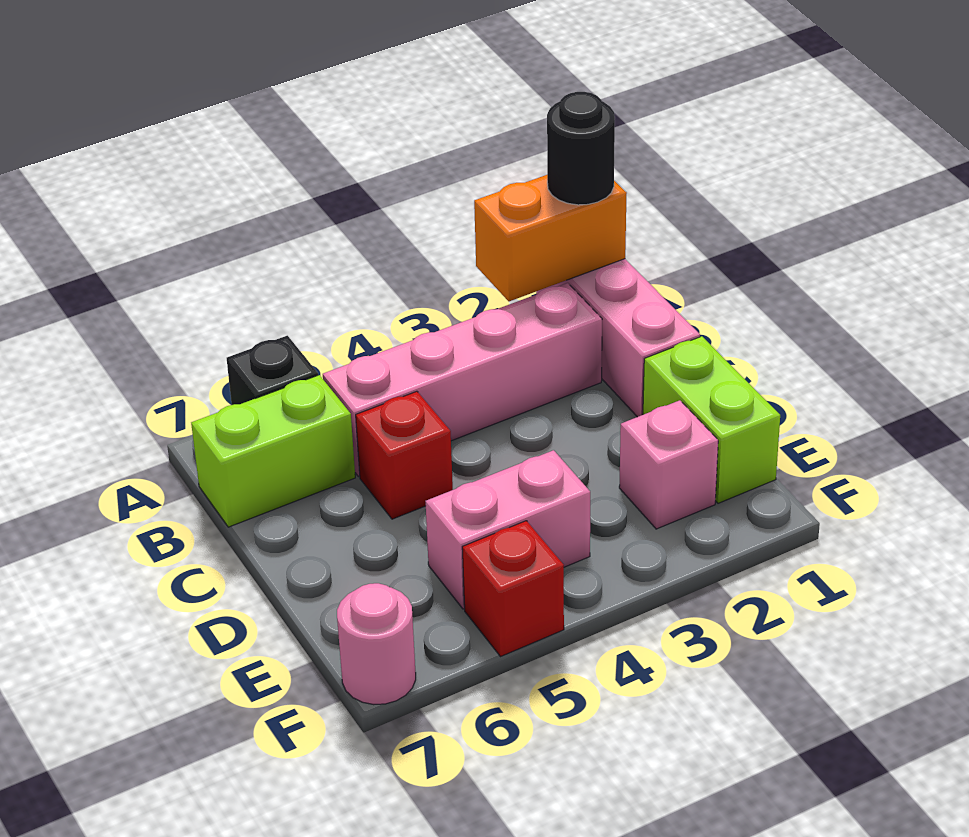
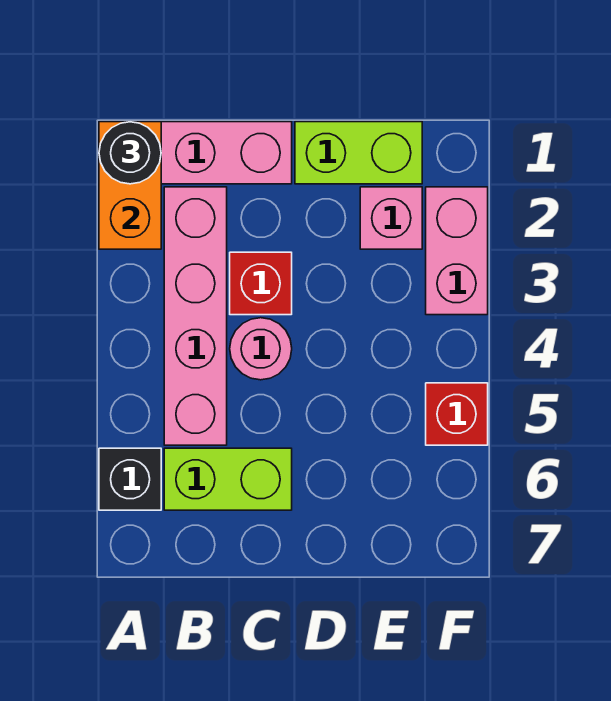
lime brick B6:B7 level 1 -> lime brick B6:C6 level 1
red brick C5 level 1 -> red brick C3 level 1
pink brick E4:E5 level 1 -> pink brick F2:F3 level 1
pink round brick F7 level 1 -> pink round brick C4 level 1

